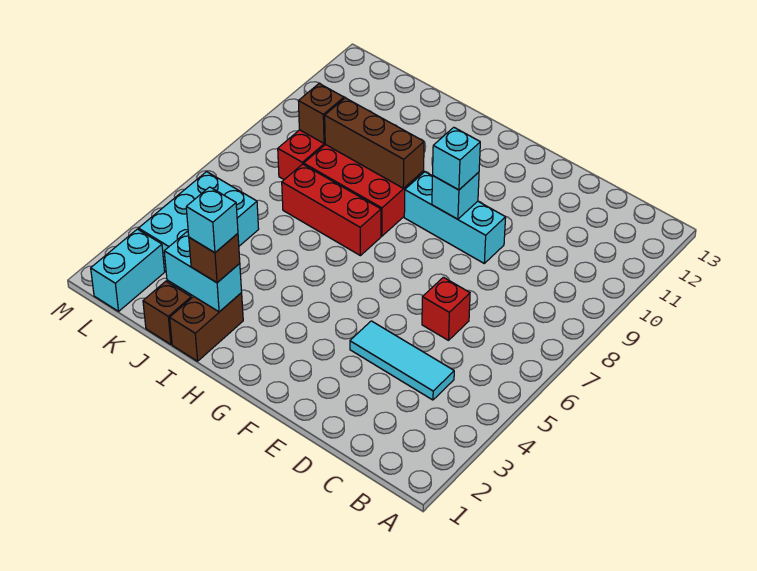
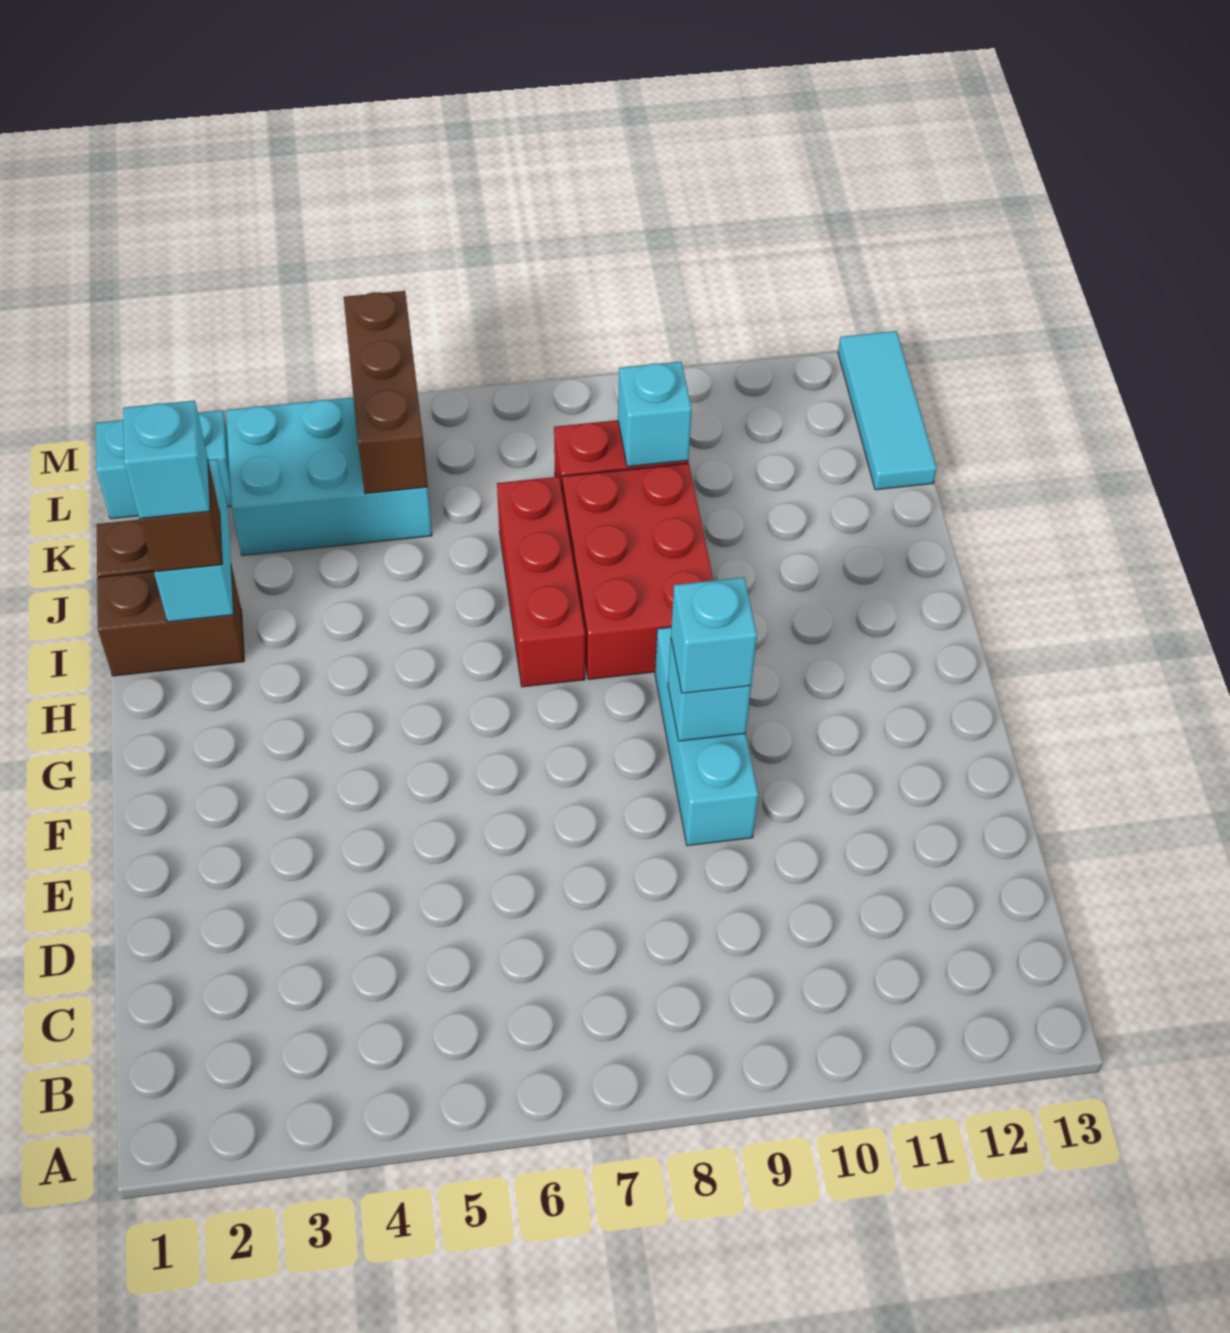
cyan tile C4:E4 level 1 -> cyan tile K13:M13 level 1
red brick D6 level 1 -> none
brown brick H9:J9 level 2 -> brown brick K5:M5 level 2
brown brick K9 level 2 -> cyan brick K9 level 2

